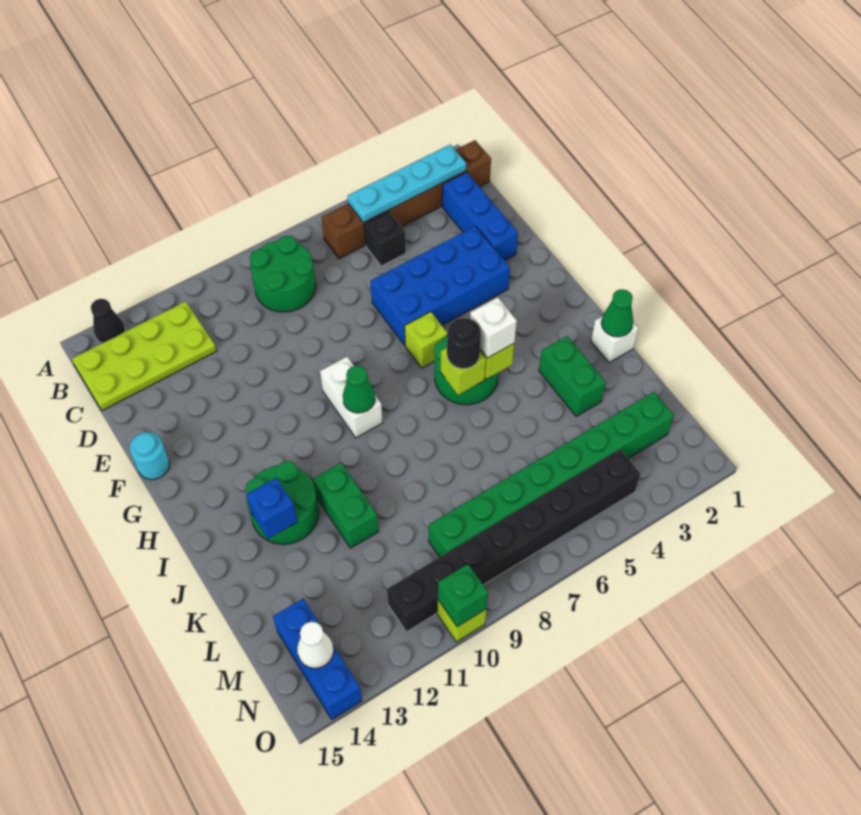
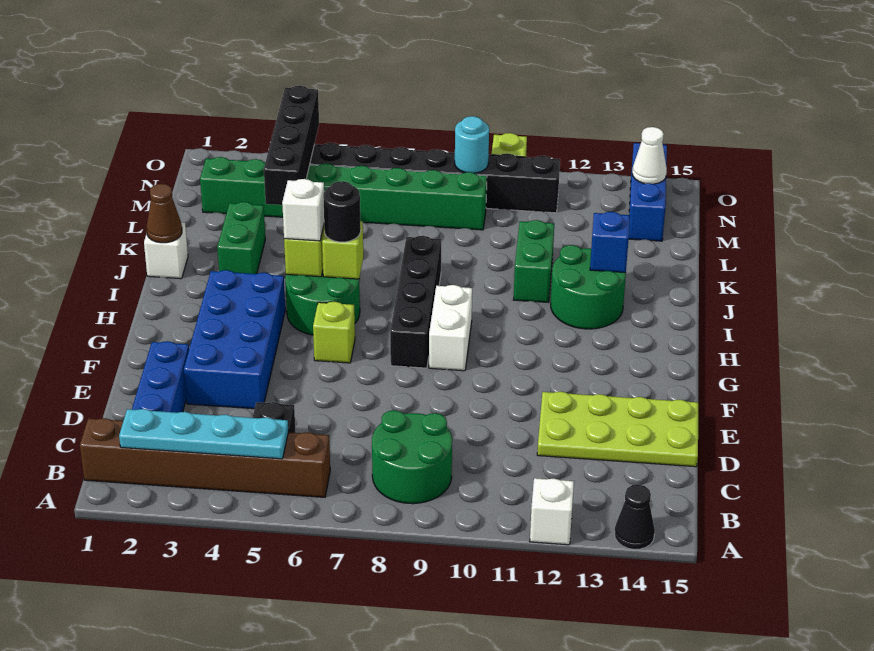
none -> white brick A12 level 1
lime plate B12:C15 level 1 -> lime plate D12:E15 level 1
blue brick E3:F6 level 1 -> blue brick E3:H4 level 1
cyan round brick F15 level 1 -> cyan round brick N9 level 2
none -> black brick G8:J8 level 1
green cone H9 level 2 -> none
green cone J1 level 2 -> brown cone J1 level 2
none -> black brick L4:O4 level 2
green brick O10 level 2 -> none

